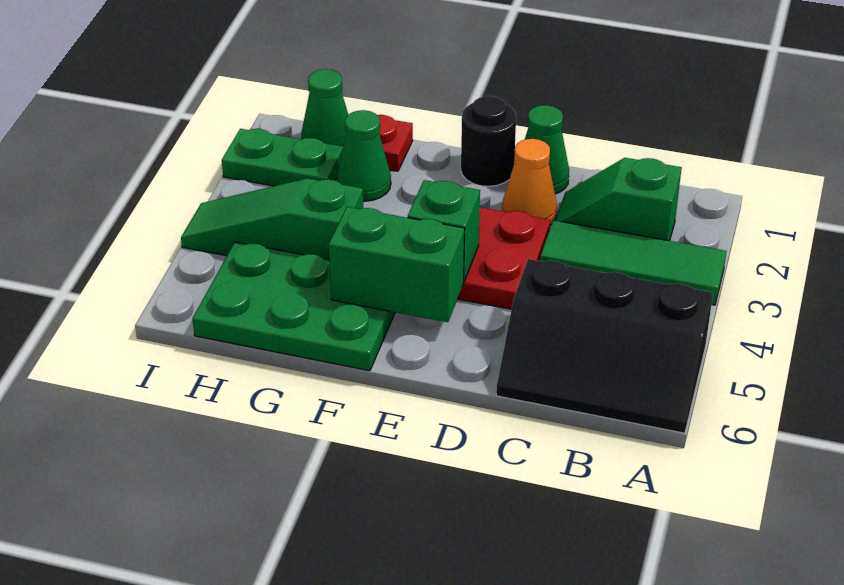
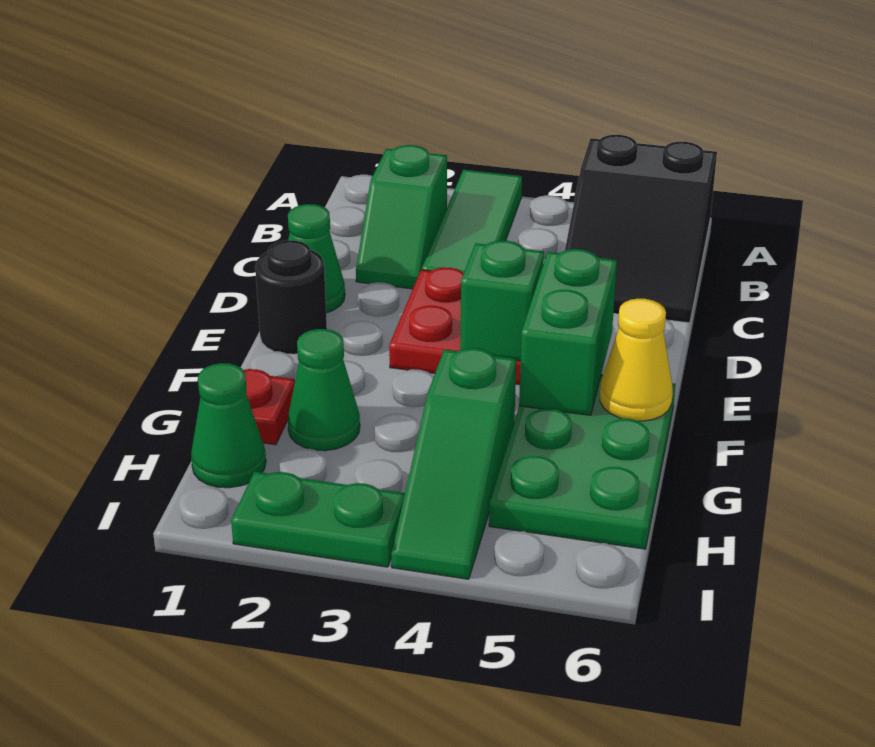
black slope A5:C6 level 1 top 5 -> black slope A5:C6 level 1 top A
orange cone D2 level 1 -> none
none -> yellow cone F6 level 2
green plate H2:I2 level 1 -> green plate I2:I3 level 1

